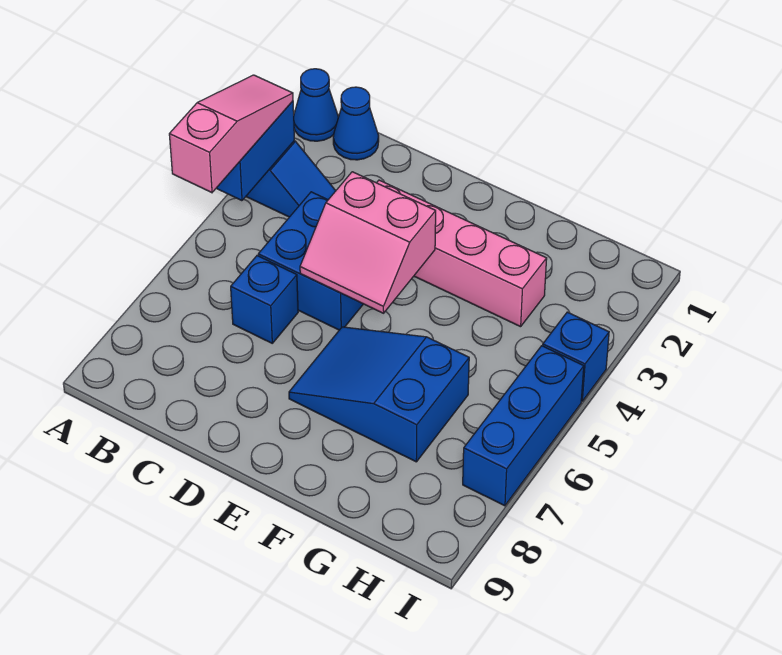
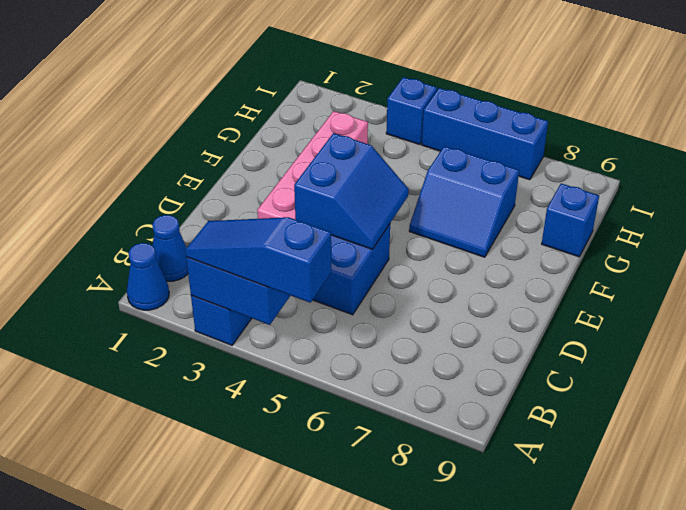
pink slope A3:A5 level 3 top 5 -> blue slope A3:A5 level 3 top 5
blue brick C6 level 1 -> blue brick G9 level 1
pink slope D4:E5 level 2 top 4 -> blue slope D4:E5 level 2 top 4
blue slope E6:G7 level 1 top G -> blue slope F6:G7 level 1 top G

